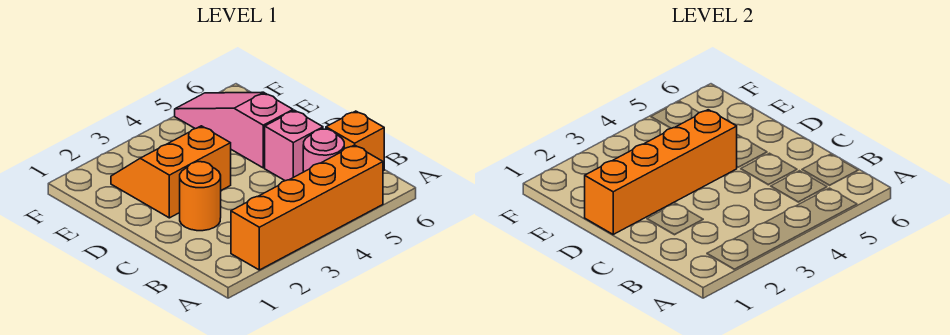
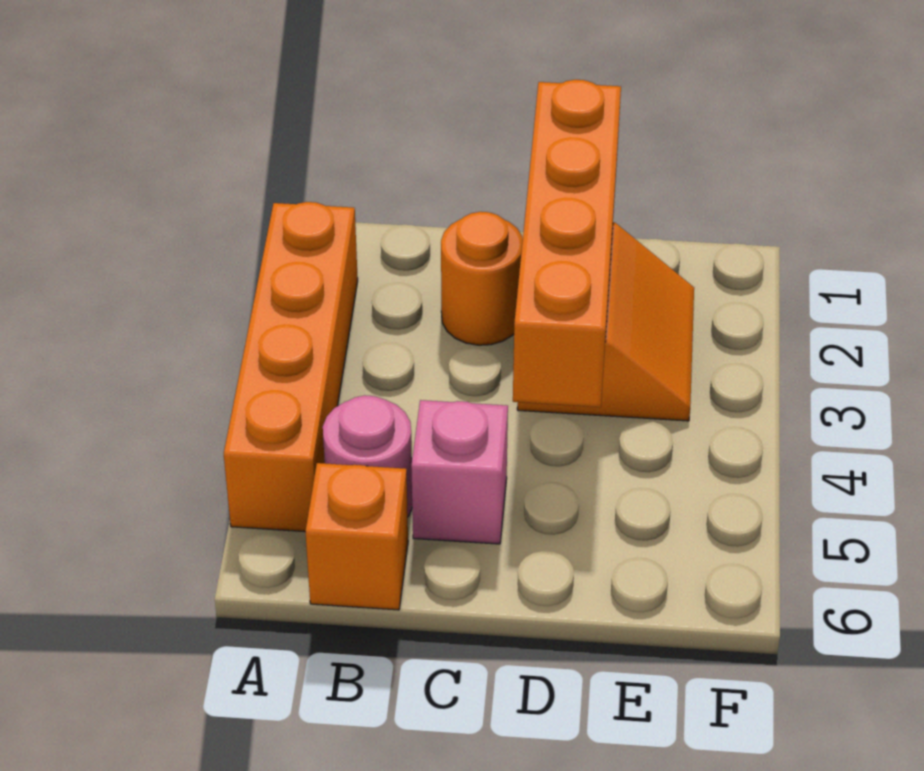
pink slope D5:F5 level 1 top D -> none

